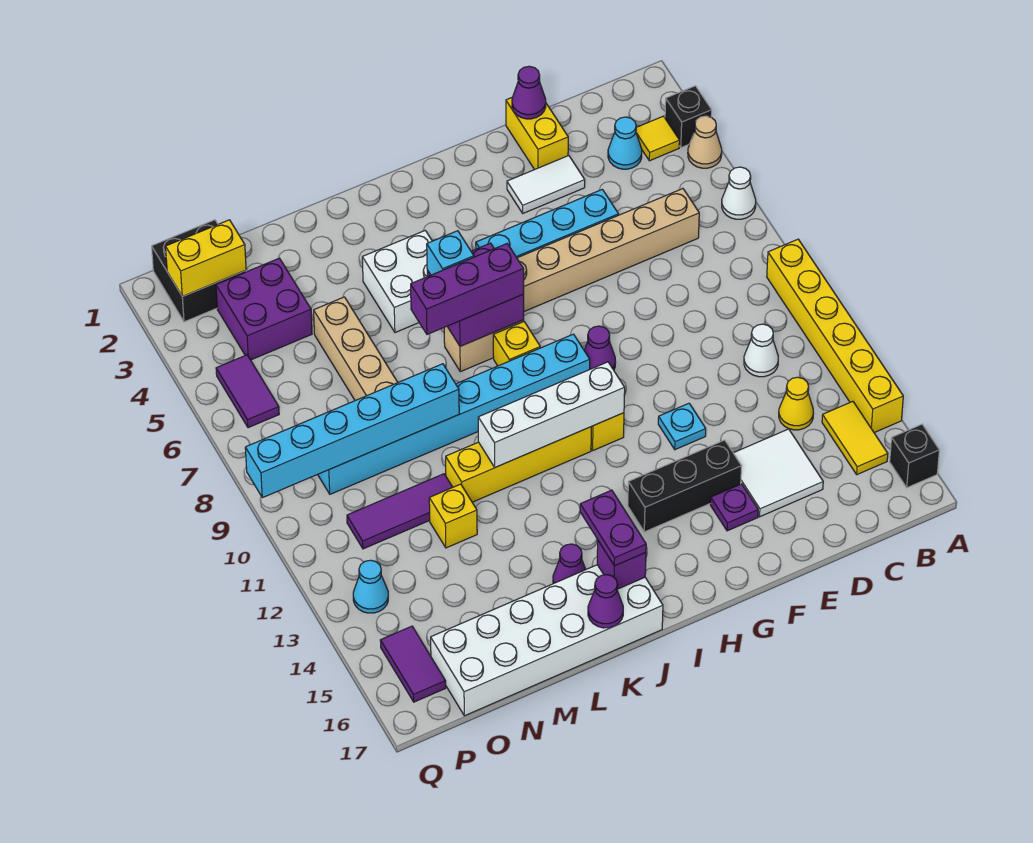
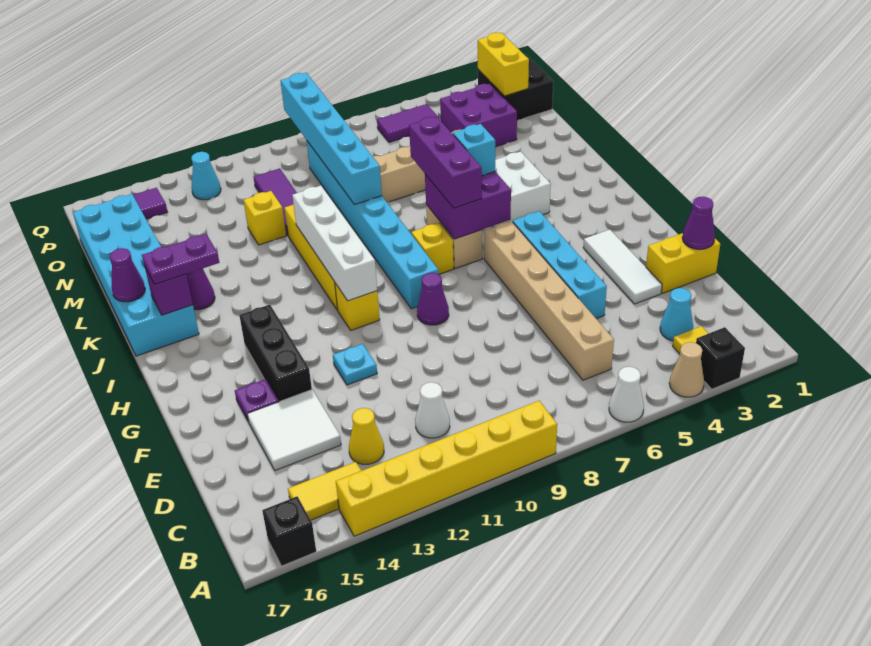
white tile E3:F3 level 1 -> white tile E3:G3 level 1
white brick J16:O17 level 1 -> cyan brick J16:O17 level 1

